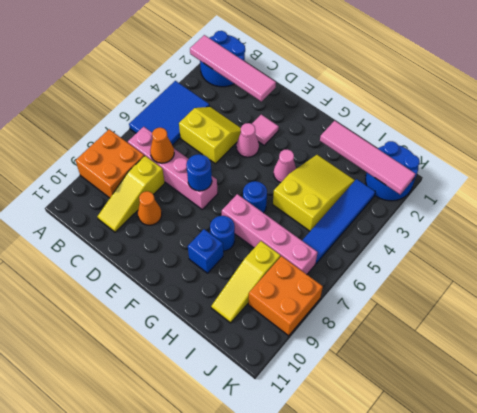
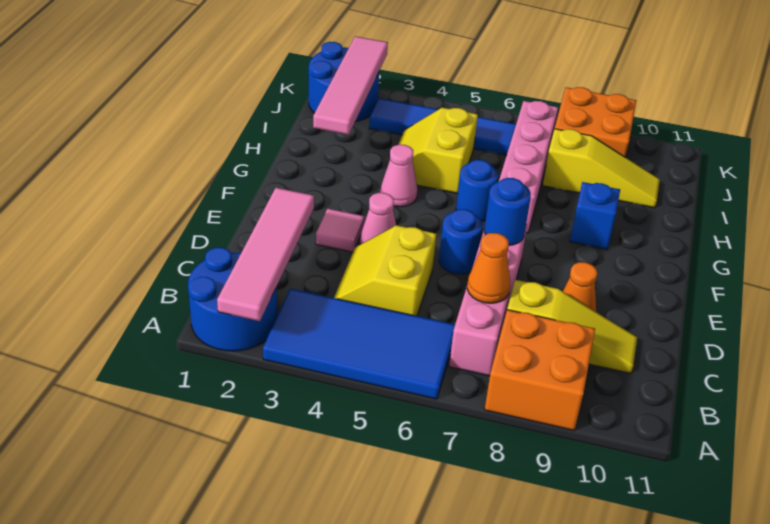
blue tile A4:B6 level 1 -> blue tile A3:B6 level 1
blue round brick G8 level 1 -> blue round brick E6 level 1
yellow slope H3:I5 level 1 top 5 -> yellow slope H4:I5 level 1 top 5

